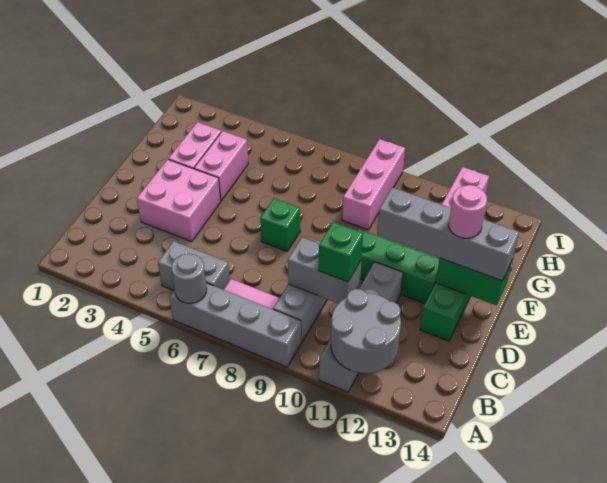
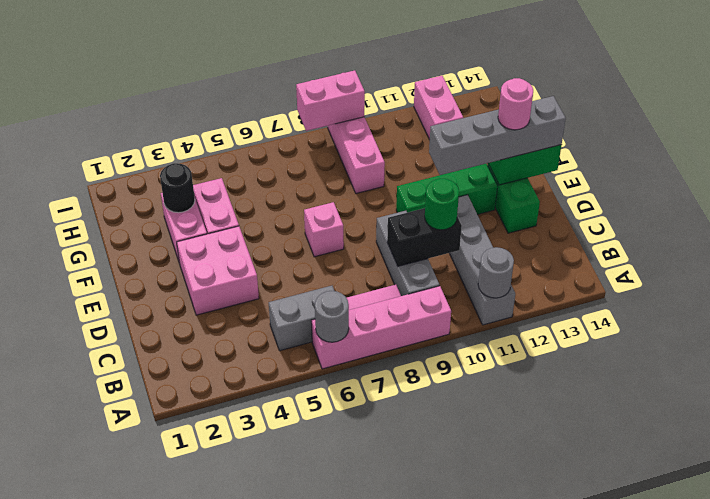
grey brick A6:A9 level 1 -> pink brick A6:A9 level 1
grey round brick A11:B12 level 2 -> grey round brick A11 level 2
grey brick C9:C10 level 2 -> black brick C9:C10 level 2
green brick C10 level 3 -> green round brick C10 level 3
green brick E7 level 1 -> pink brick E7 level 1
none -> black round brick G3 level 2
none -> pink brick I8:I9 level 2

